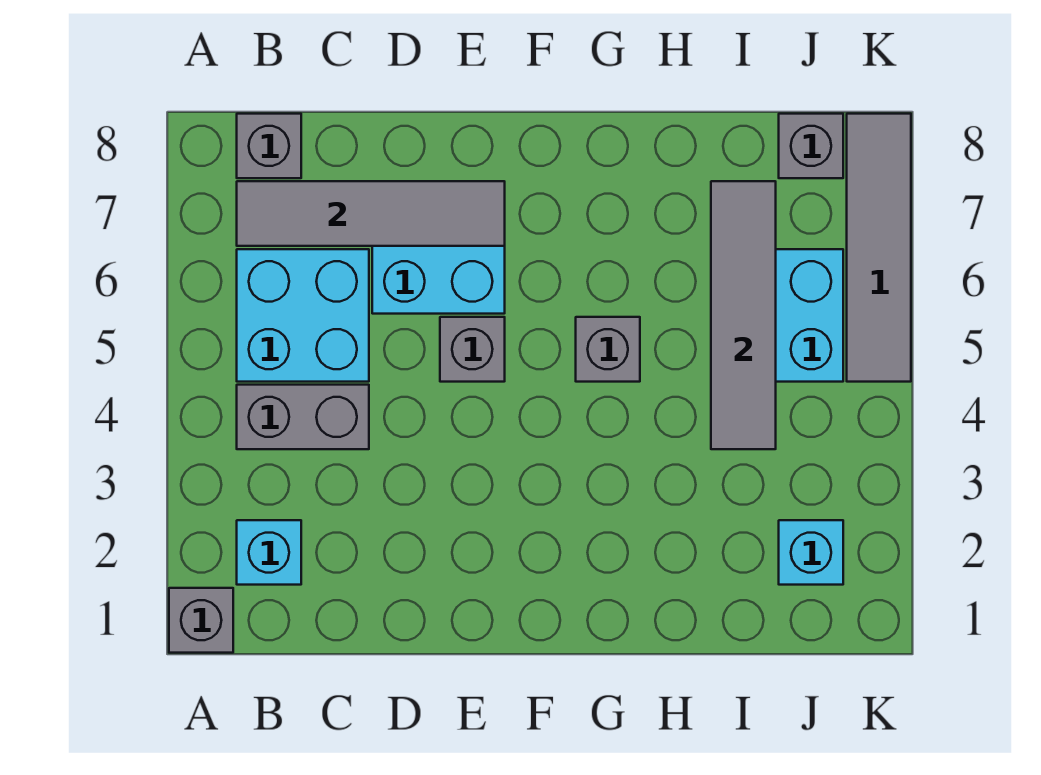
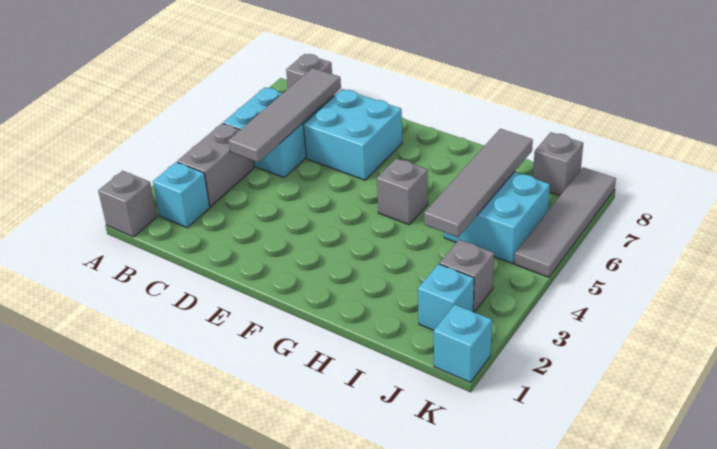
grey brick B4:C4 level 1 -> grey brick B3:B4 level 1
grey tile B7:E7 level 2 -> grey tile C4:C7 level 2
grey brick E5 level 1 -> grey brick J3 level 1
none -> cyan brick K1 level 1

